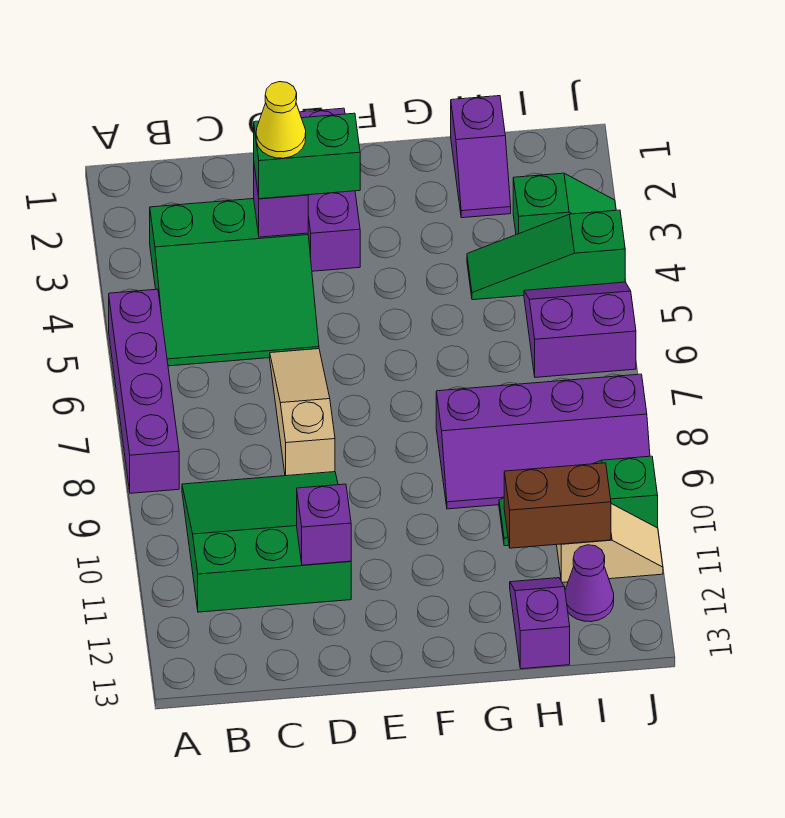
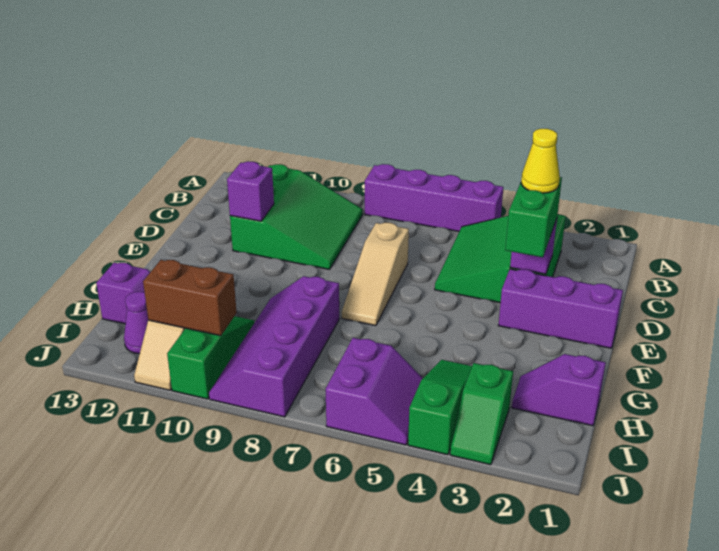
tan slope D6:D8 level 1 top 8 -> tan slope D7:F7 level 1 top D
brown brick H11:I11 level 2 -> brown brick I10:I11 level 2

